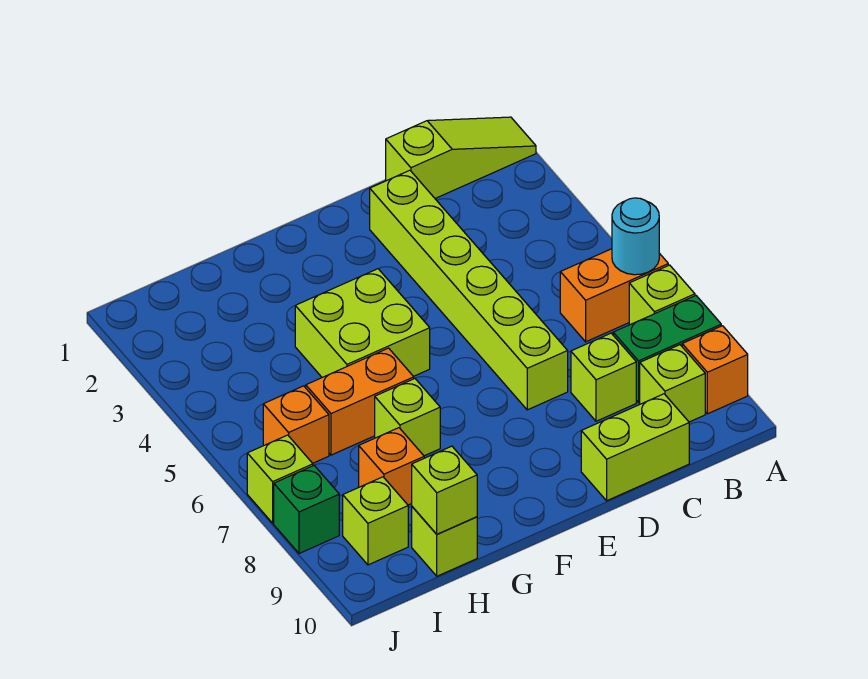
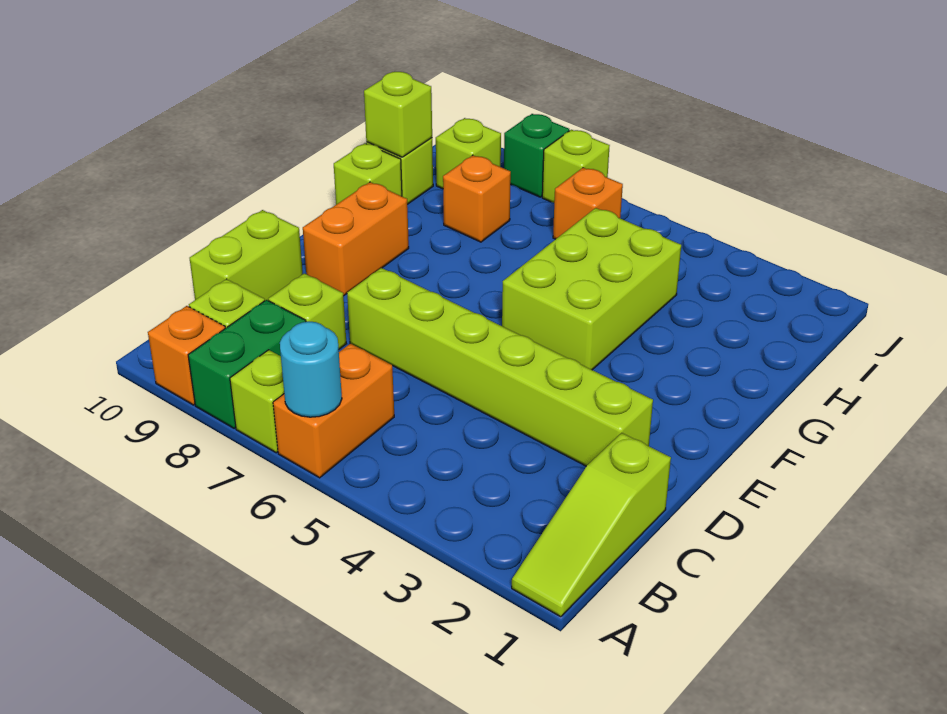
lime brick F4:G5 level 1 -> lime brick F4:H5 level 1
orange brick G6:H6 level 1 -> orange brick E9:F9 level 1
lime brick G7 level 1 -> lime brick G10 level 1

